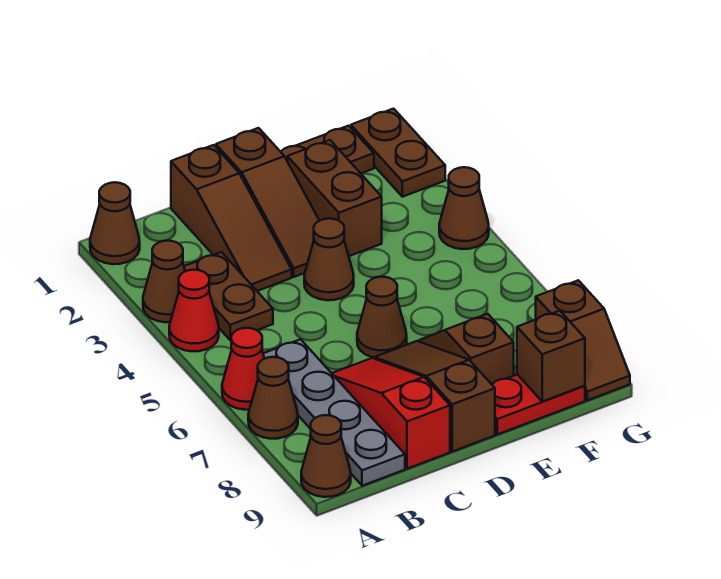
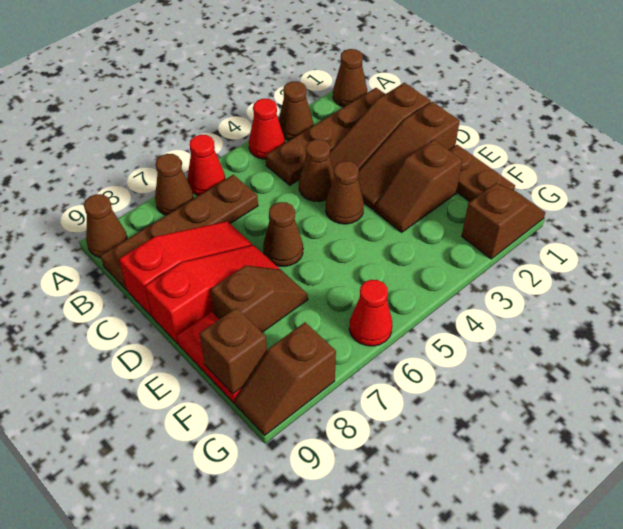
brown plate B3:B4 level 1 -> brown plate B1:B4 level 1
grey plate B6:B9 level 1 -> brown plate B6:B9 level 1
brown slope D7:D9 level 1 top 9 -> red slope D7:D9 level 1 top 9
brown brick E2:E3 level 1 -> brown slope E2:E3 level 1 top 2
brown plate G1:G2 level 1 -> brown slope G1:G2 level 1 top 2
brown cone G4 level 1 -> brown cone C4 level 1
none -> red cone G6 level 1

